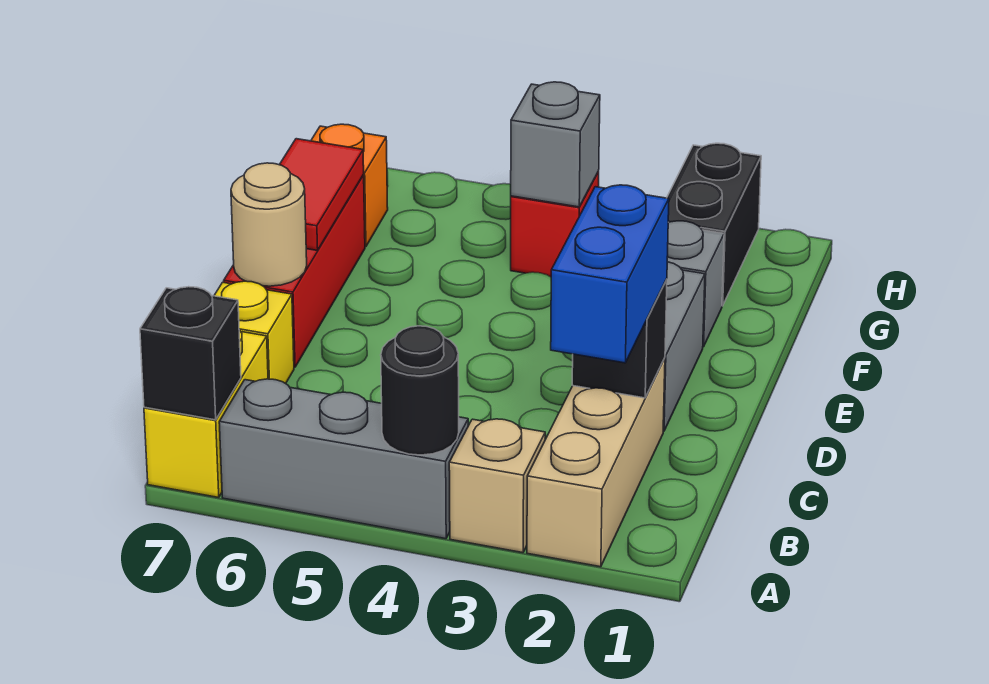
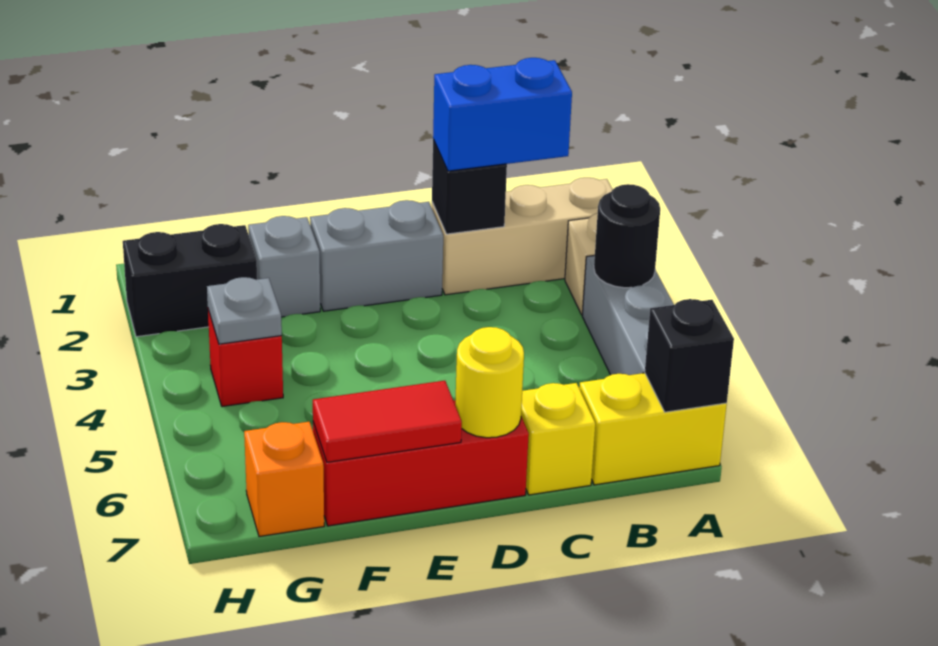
tan round brick D7 level 2 -> yellow round brick D7 level 2
grey brick G4 level 2 -> grey plate G4 level 2

